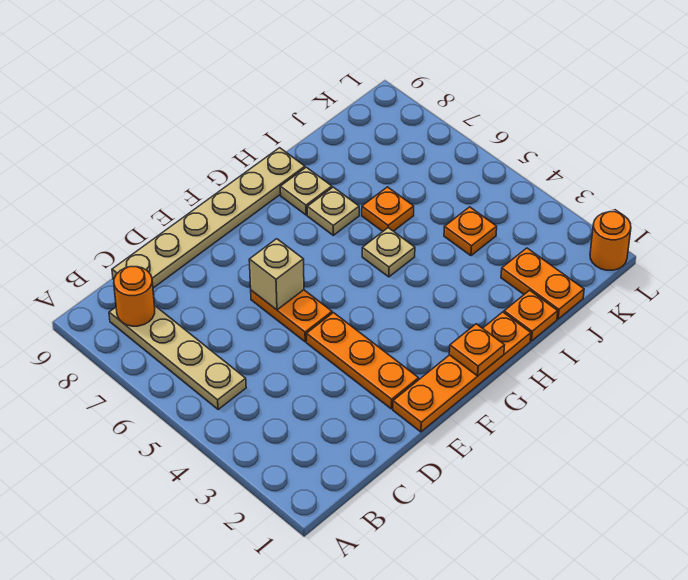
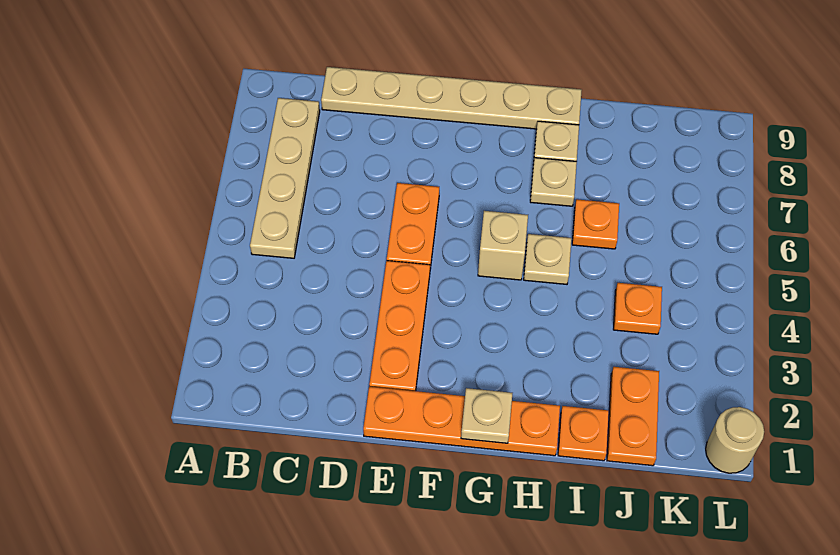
orange round brick B8 level 2 -> none
tan brick E6 level 2 -> tan brick G5 level 1
orange plate G1 level 2 -> tan plate G1 level 2
orange round brick L1 level 1 -> tan round brick L1 level 1

